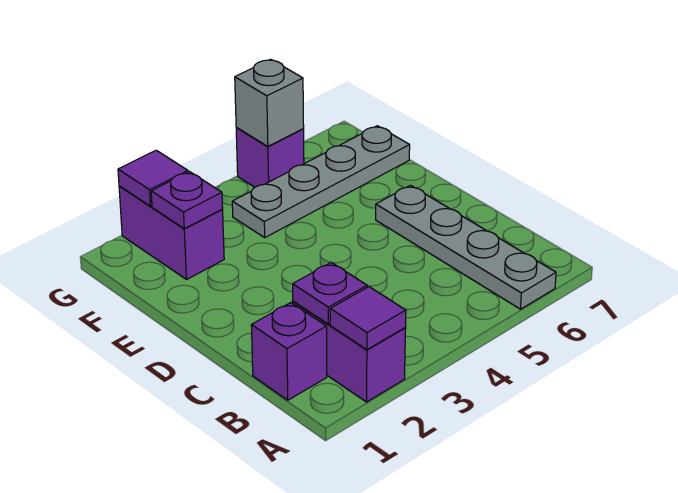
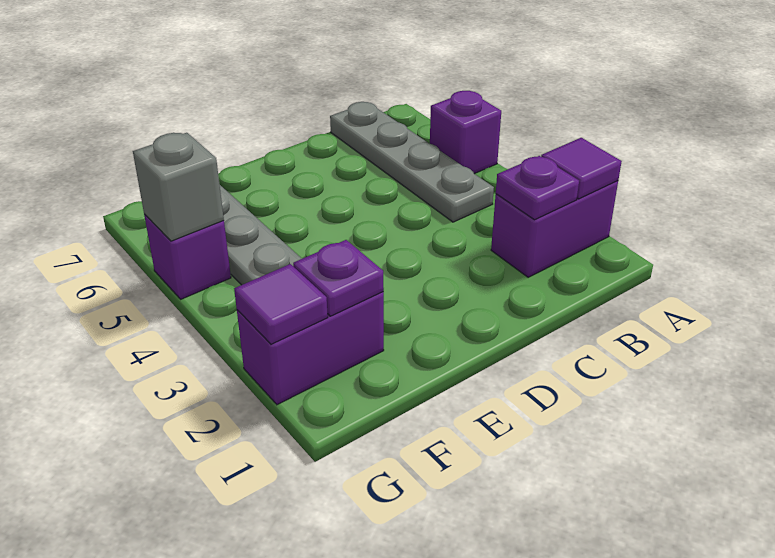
grey plate A6:D6 level 1 -> grey plate B4:B7 level 1
purple brick B1 level 1 -> purple brick A5 level 1

